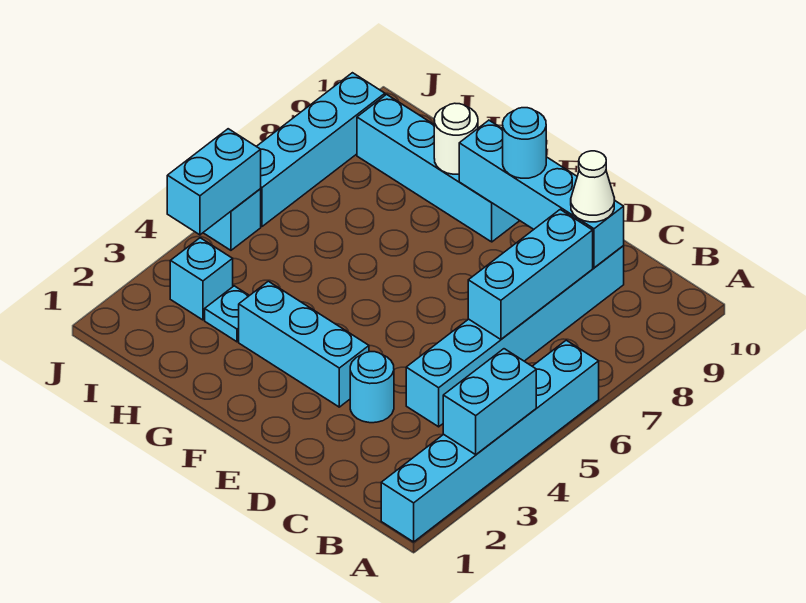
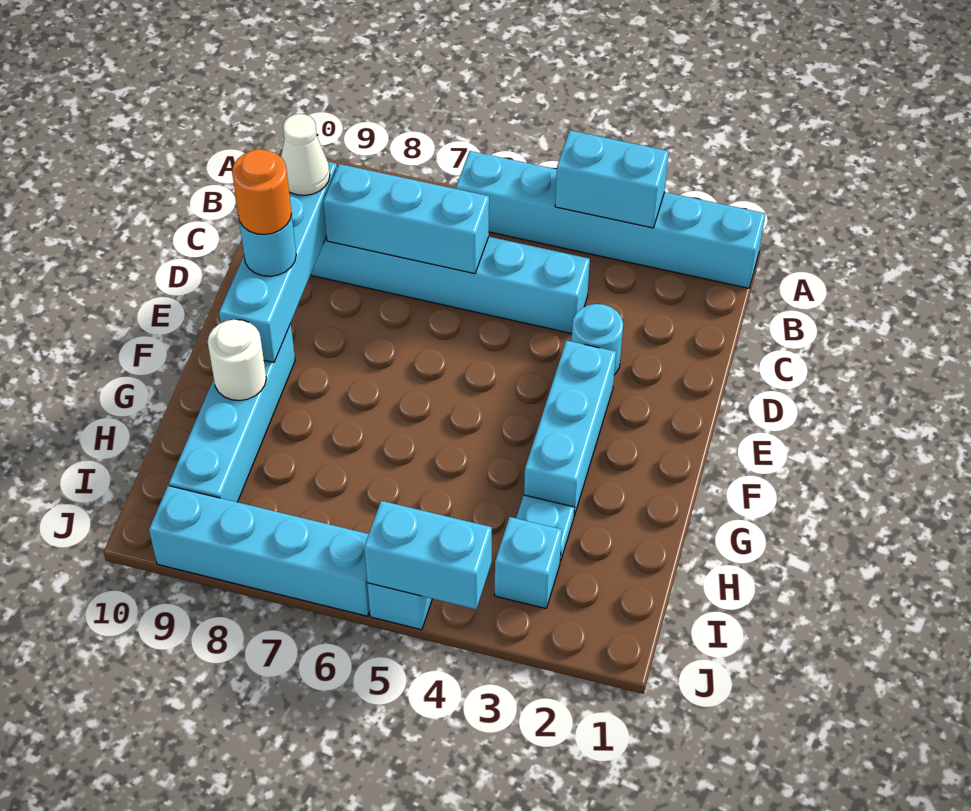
none -> orange round brick E9 level 4

